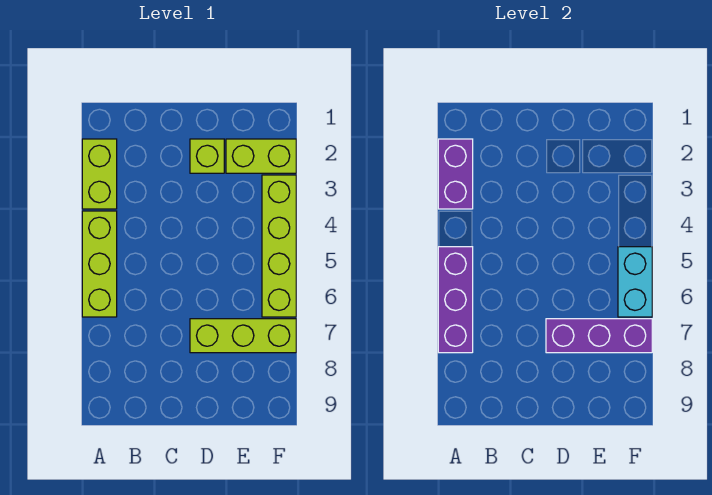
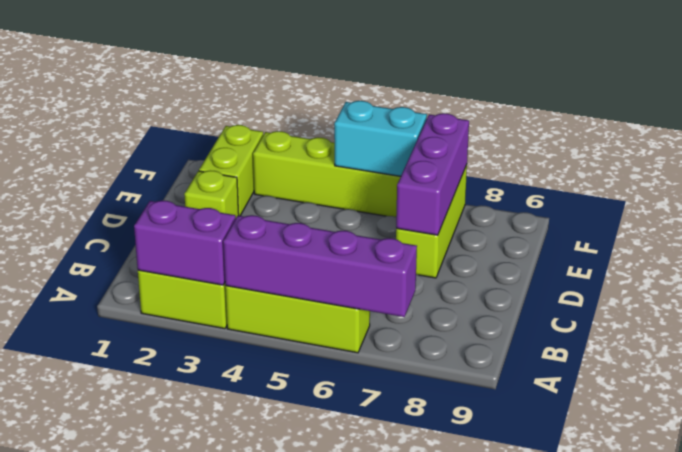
purple brick A5:A7 level 2 -> purple brick A4:A7 level 2

